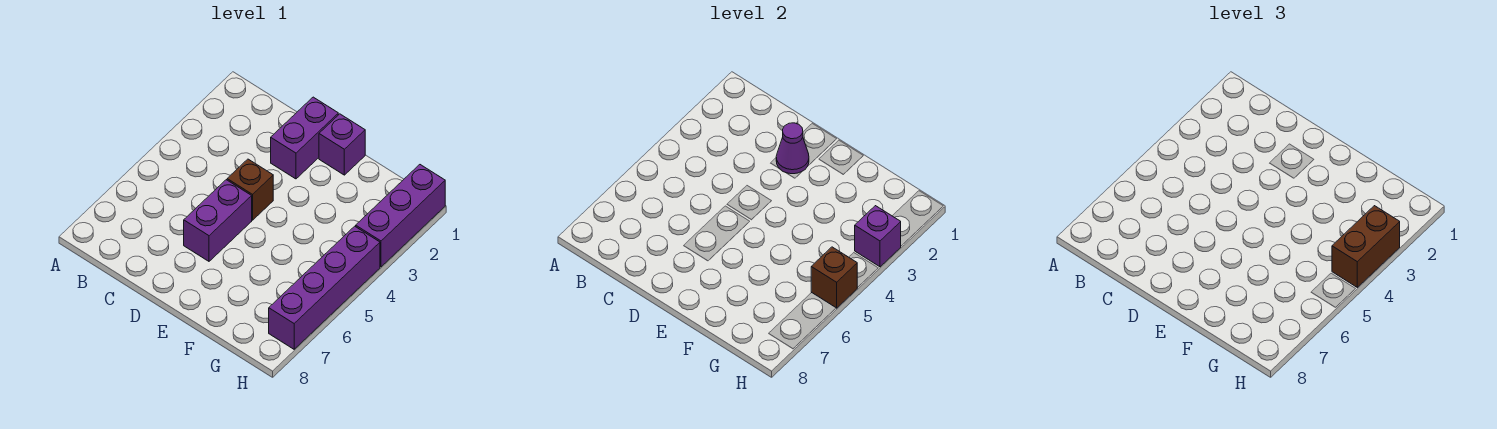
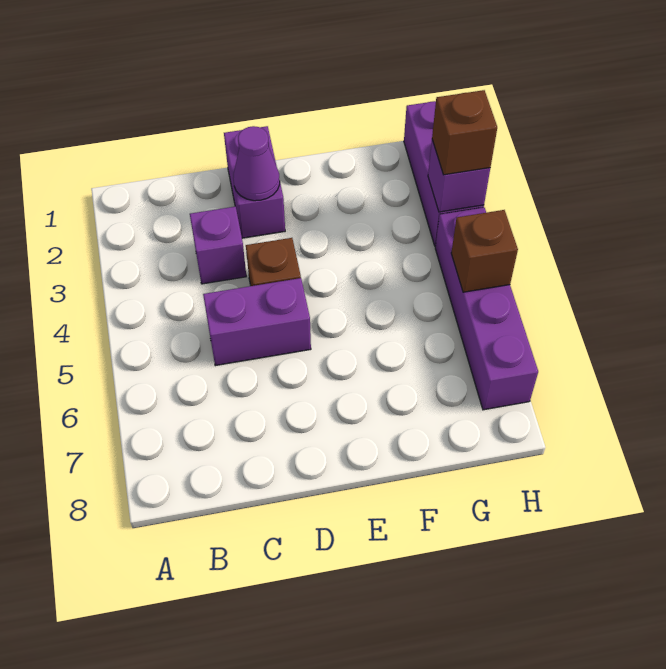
purple brick D5:D6 level 1 -> purple brick C5:D5 level 1
purple brick E1 level 1 -> purple brick C3 level 1
brown brick H3:H4 level 3 -> brown brick H3 level 3

